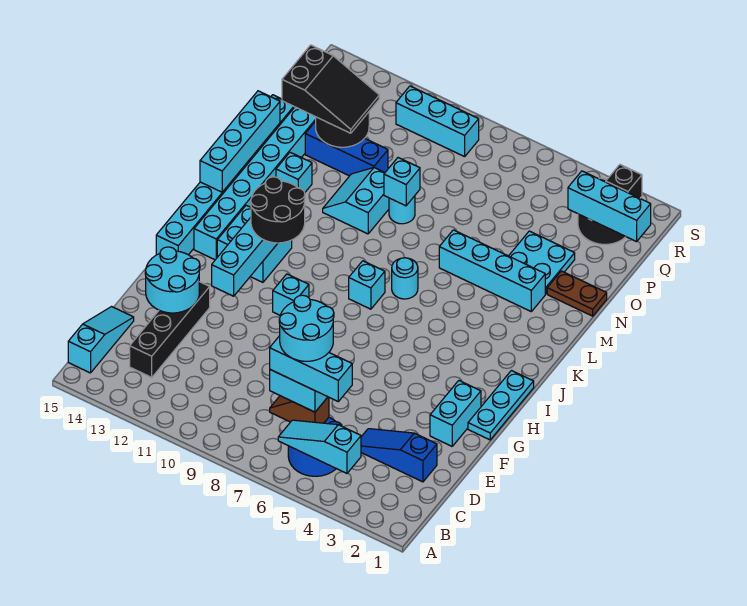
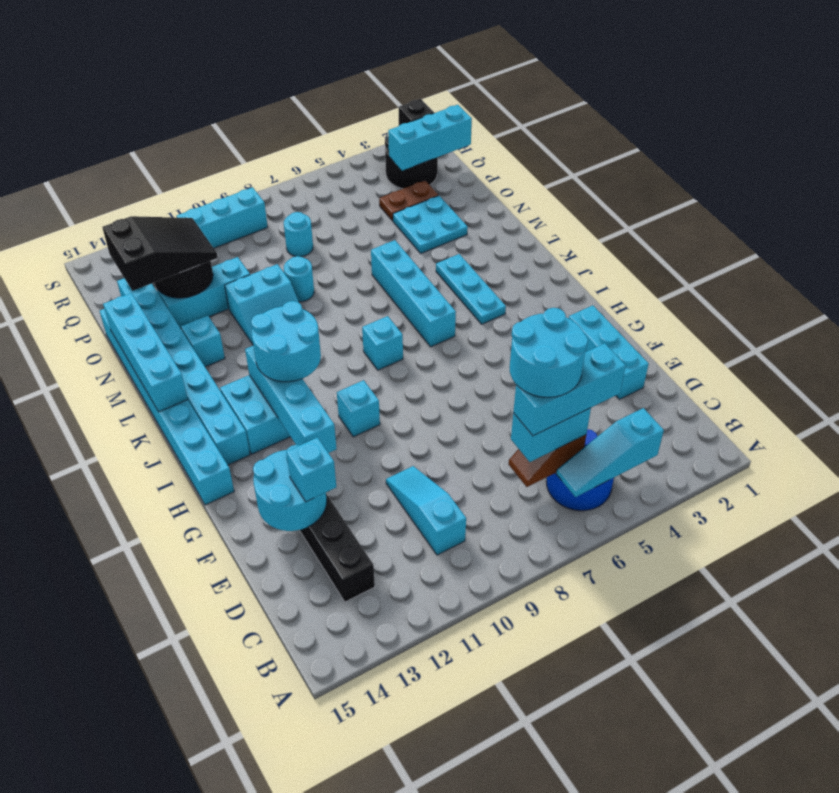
cyan slope B15:D15 level 1 top B -> cyan slope C10:E10 level 1 top C
blue slope D2:D4 level 1 top 2 -> none
cyan brick F2:G2 level 1 -> cyan brick E2:G2 level 1
cyan plate G1:I1 level 1 -> cyan plate J4:L4 level 1
black round brick I11:J12 level 3 -> cyan round brick I11:J12 level 3
cyan round brick K7 level 1 -> cyan round brick P8 level 1
cyan brick M3:M6 level 1 -> cyan brick J6:M6 level 1
cyan slope M10:N11 level 1 top 10 -> cyan slope M10:N11 level 1 top N
brown plate N1:N2 level 1 -> brown plate P3:P4 level 1
cyan brick N9 level 2 -> cyan brick E13 level 3
blue brick O11:O13 level 1 -> cyan brick O11:O13 level 1

